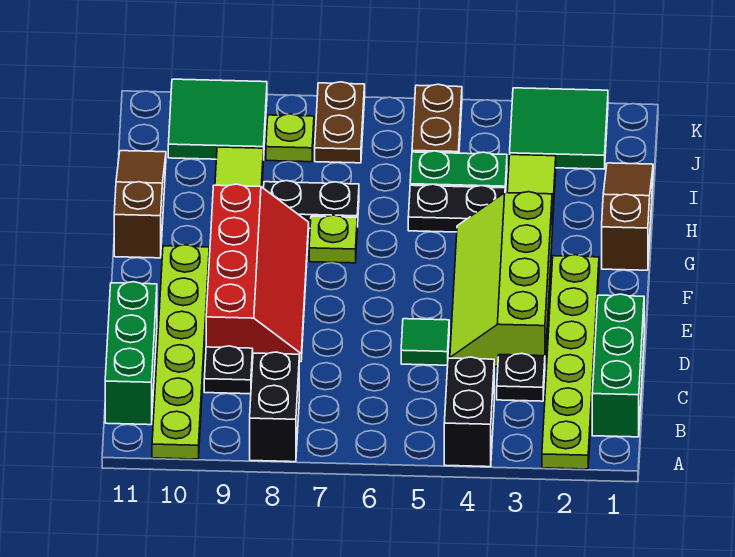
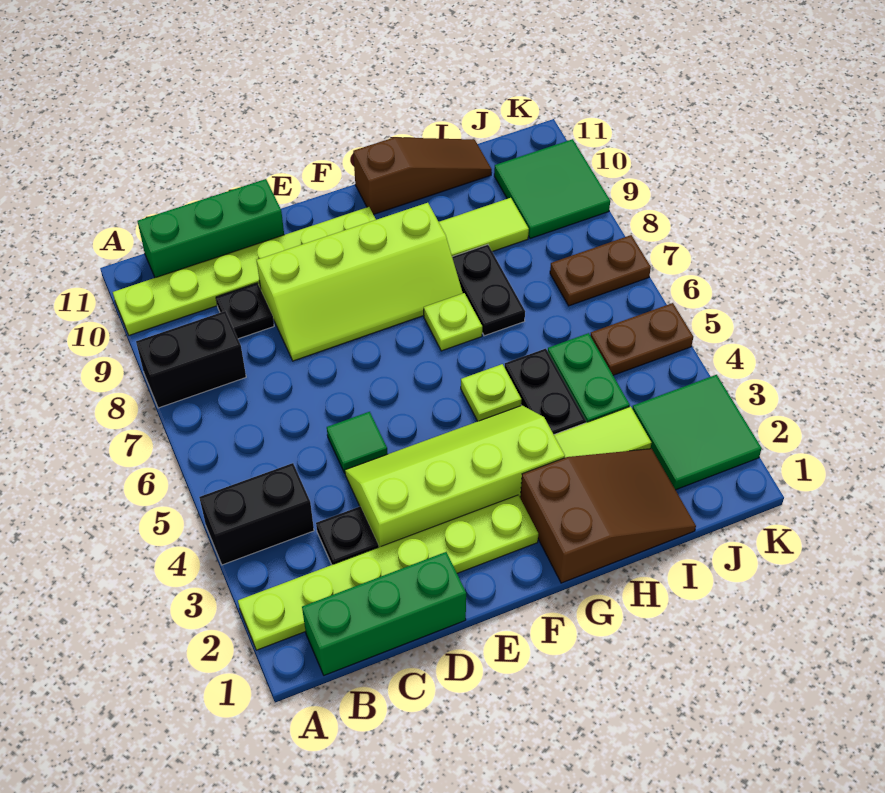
red slope D8:G9 level 1 top 9 -> lime slope D8:G9 level 1 top 9
brown slope G1:I1 level 1 top G -> brown slope G1:I2 level 1 top G
lime plate J8 level 1 -> lime plate G5 level 1

